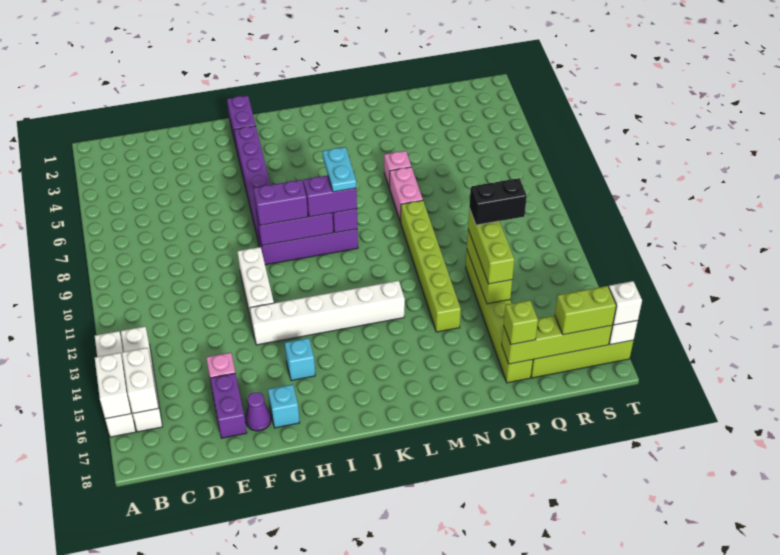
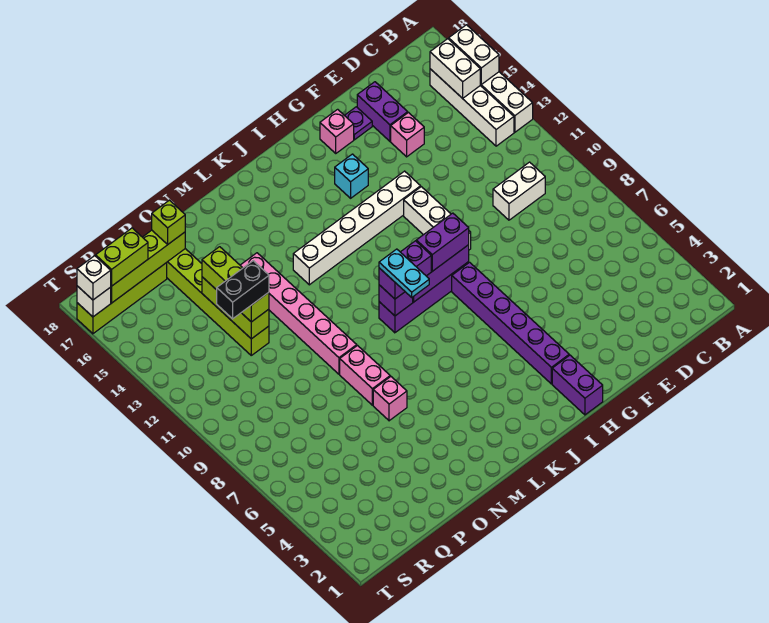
none -> white brick C10:D10 level 1
purple cone F17 level 1 -> purple plate F17 level 1
cyan brick G17 level 1 -> pink brick G17 level 1
lime brick N9:N14 level 1 -> pink brick N9:N14 level 1

